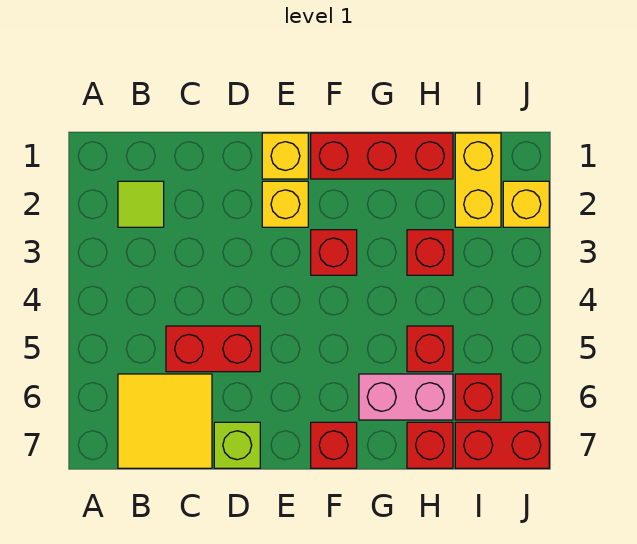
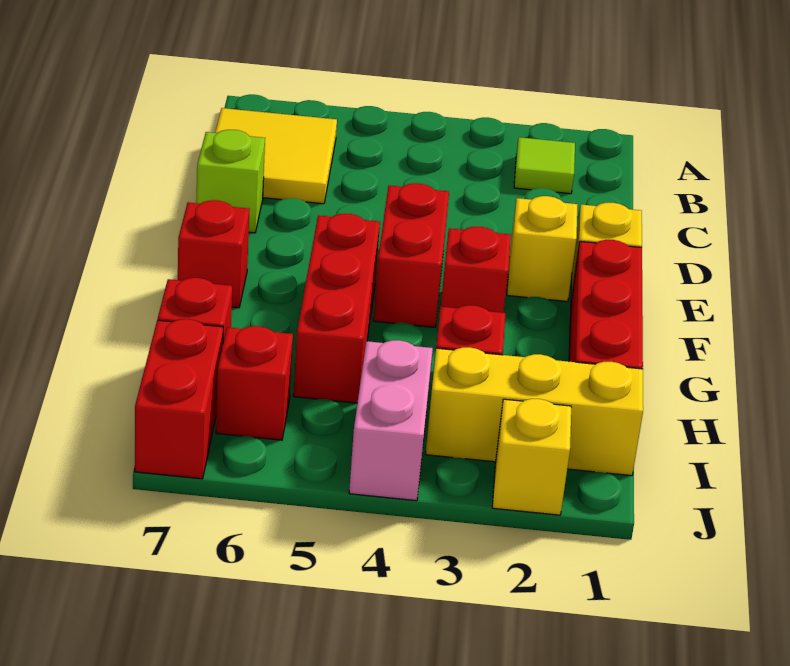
red brick C5:D5 level 1 -> red brick E4:F4 level 1
pink brick G6:H6 level 1 -> pink brick I4:J4 level 1
red brick H5 level 1 -> red brick F5:H5 level 1
yellow brick I1:I2 level 1 -> yellow brick I1:I3 level 1

